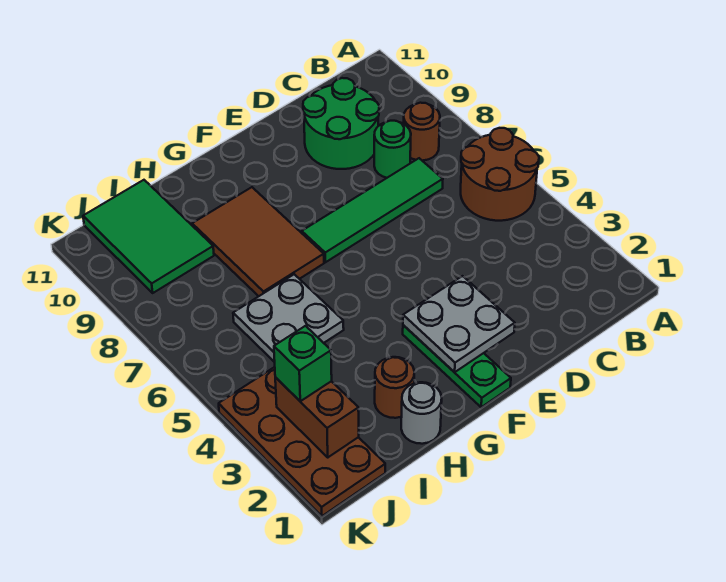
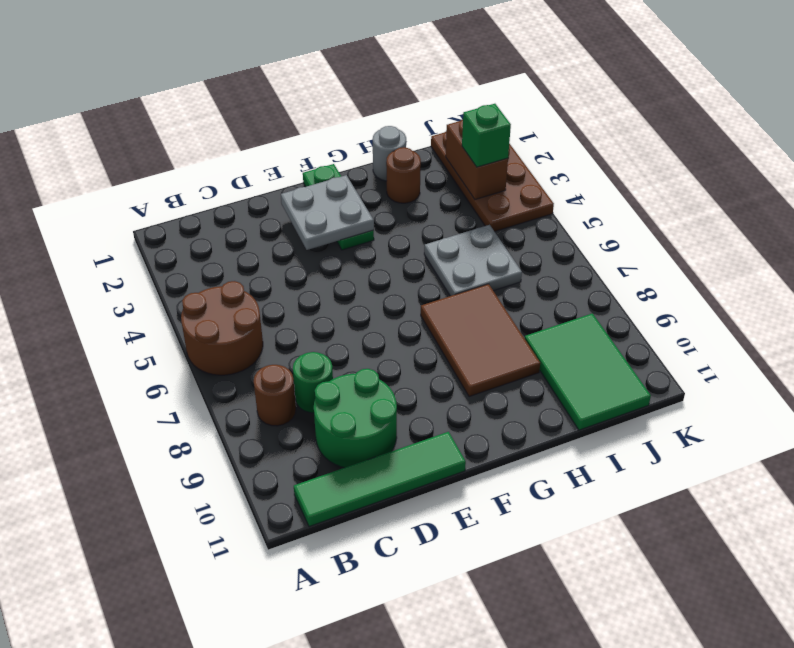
green tile C7:F7 level 1 -> green tile B11:E11 level 1

